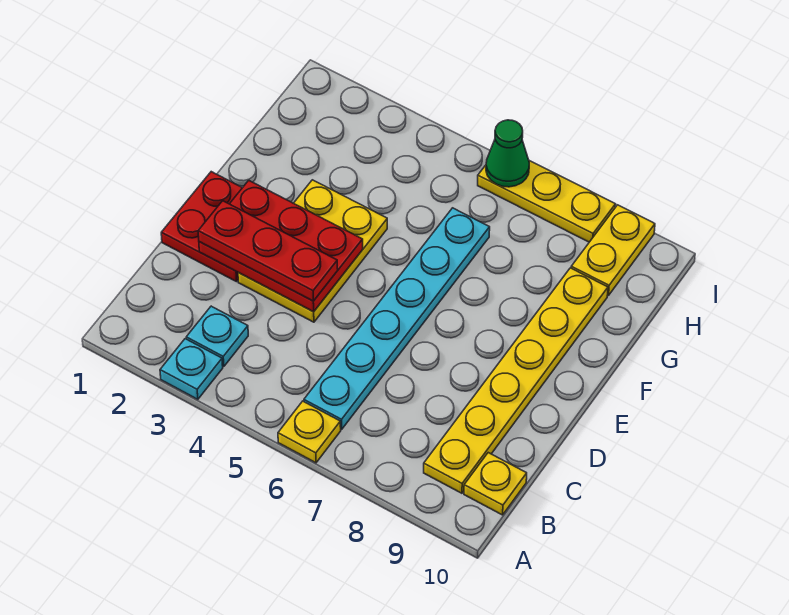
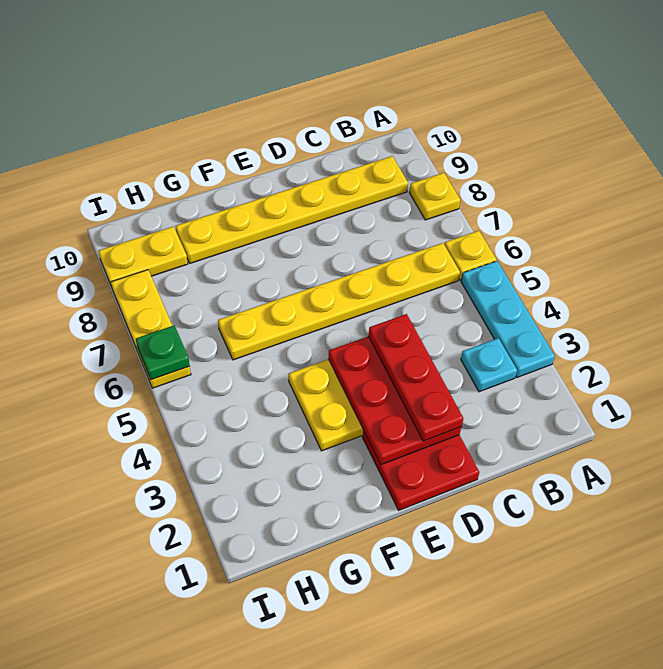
cyan plate A3 level 1 -> cyan plate A3:A5 level 1
cyan plate B6:G6 level 1 -> yellow plate B6:G6 level 1
yellow plate B10 level 1 -> yellow plate A8 level 1
green cone I6 level 2 -> green plate I6 level 2

